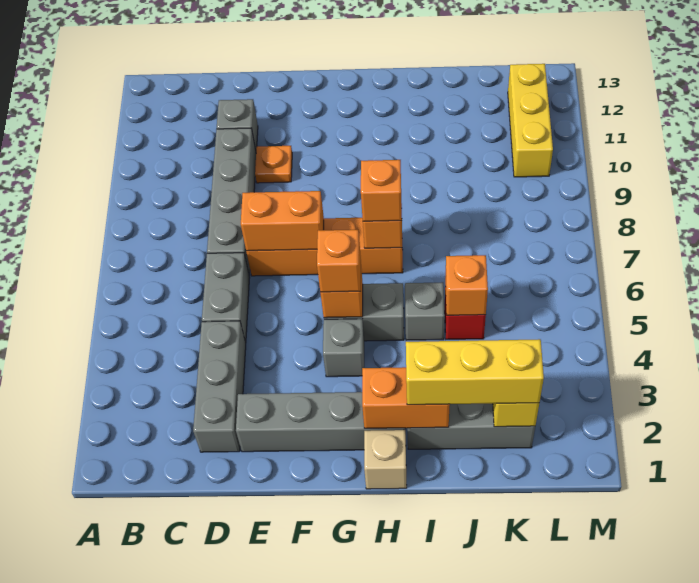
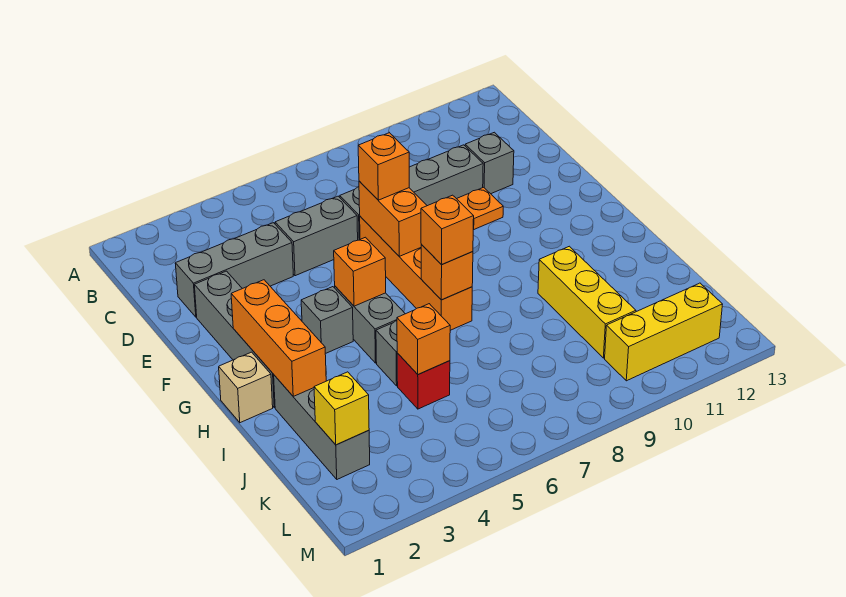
orange brick G5 level 3 -> orange brick E7 level 3
orange brick H2:I2 level 2 -> orange brick G2:I2 level 2
yellow brick I2:K2 level 3 -> yellow brick I10:K10 level 1

